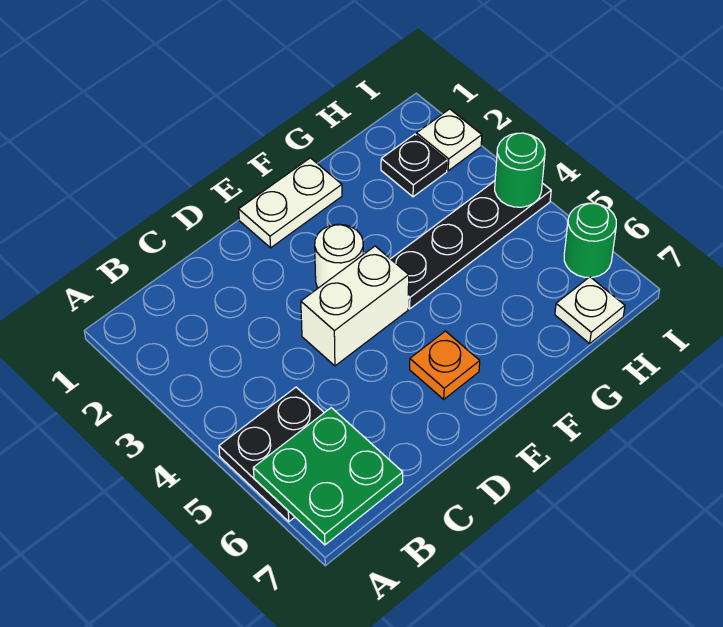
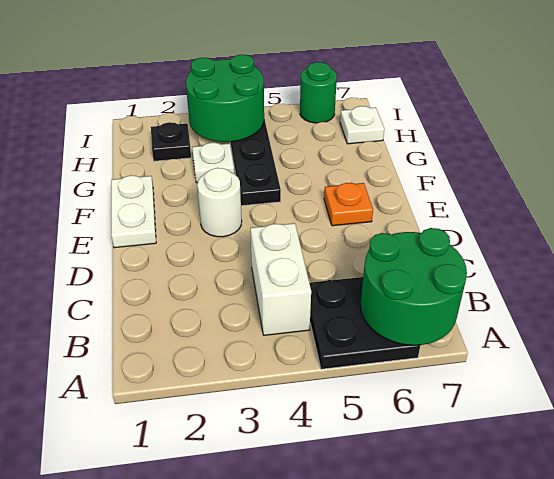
green plate A6:B7 level 2 -> green round brick A6:B7 level 2
white brick D4:E4 level 1 -> white brick B4:C4 level 1
white plate I2 level 1 -> white plate G3 level 1
green round brick I4 level 2 -> green round brick H3:I4 level 2

